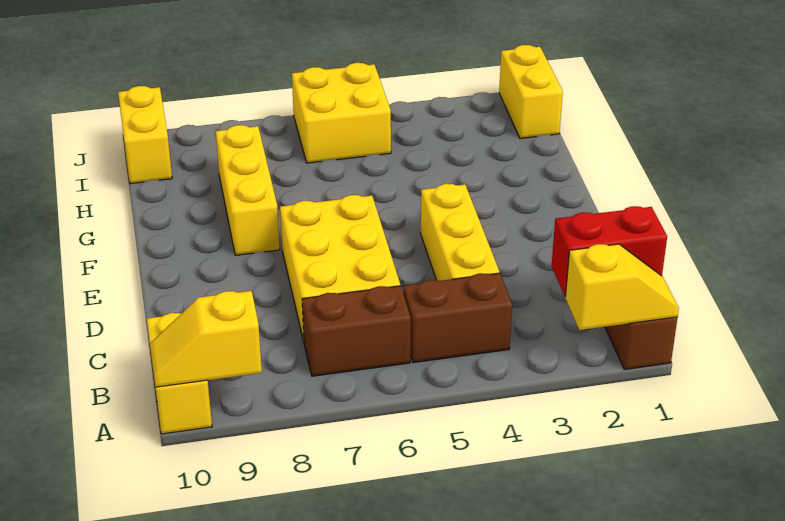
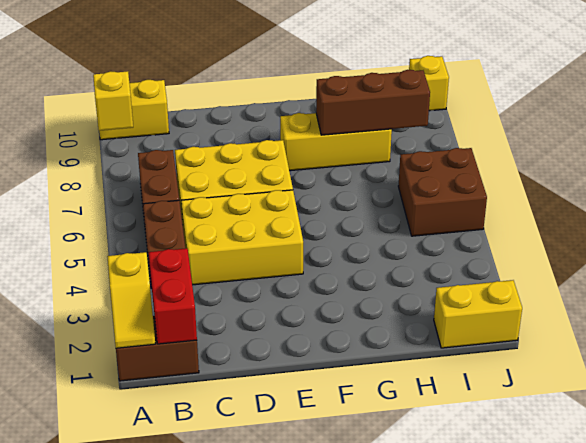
yellow brick C4:E4 level 1 -> yellow brick C4:E5 level 1
none -> brown brick G8:I8 level 2
yellow brick I5:J6 level 1 -> brown brick I5:J6 level 1
yellow brick I10:J10 level 1 -> yellow brick J10 level 1

